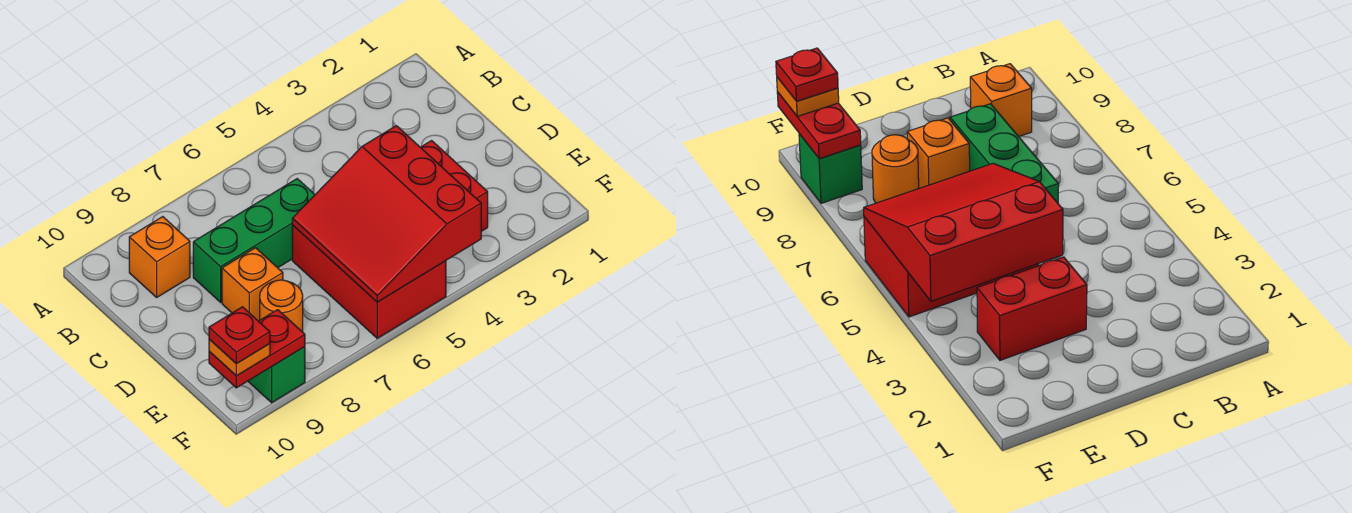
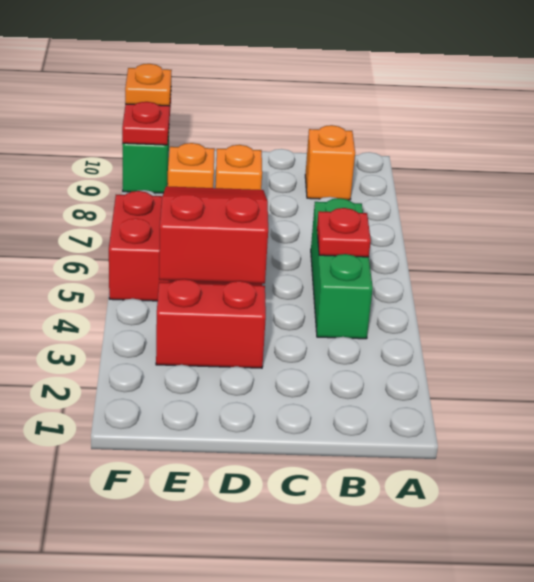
green brick C6:C8 level 1 -> green brick B4:B6 level 1
red slope D4:F6 level 2 top 4 -> red slope D4:E6 level 2 top 4
orange round brick E8 level 1 -> orange brick E8 level 1
red plate F10 level 4 -> red plate B5 level 2

